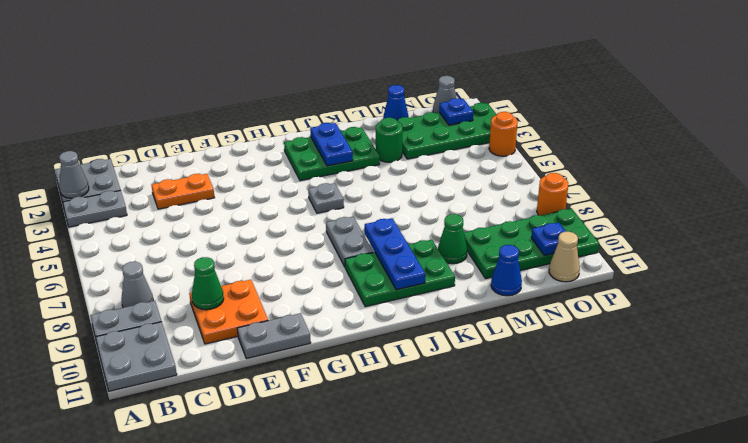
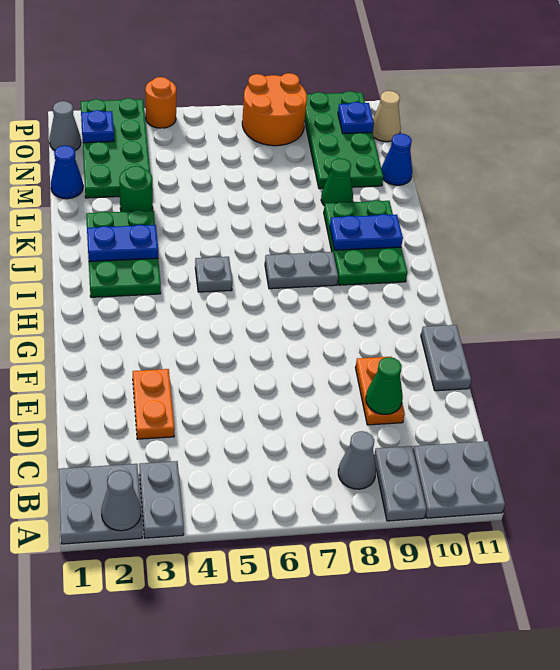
orange plate D9:E10 level 1 -> orange plate D9:E9 level 1
blue plate J8:J10 level 2 -> blue plate J9:J10 level 2
orange round brick P8 level 1 -> orange round brick O7:P8 level 1

